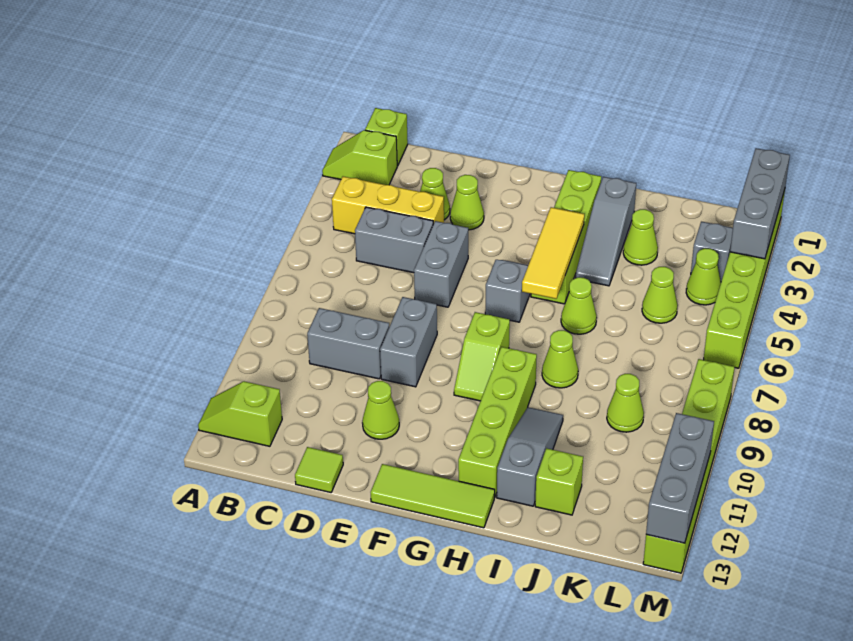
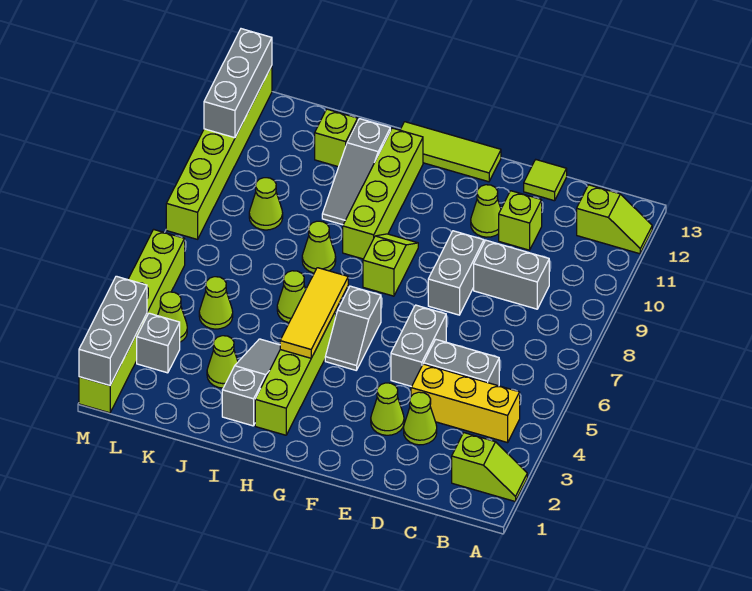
lime brick B1 level 1 -> lime brick D11 level 1

